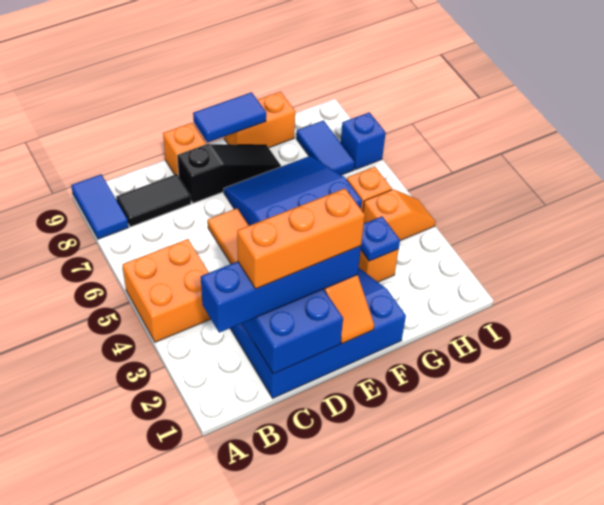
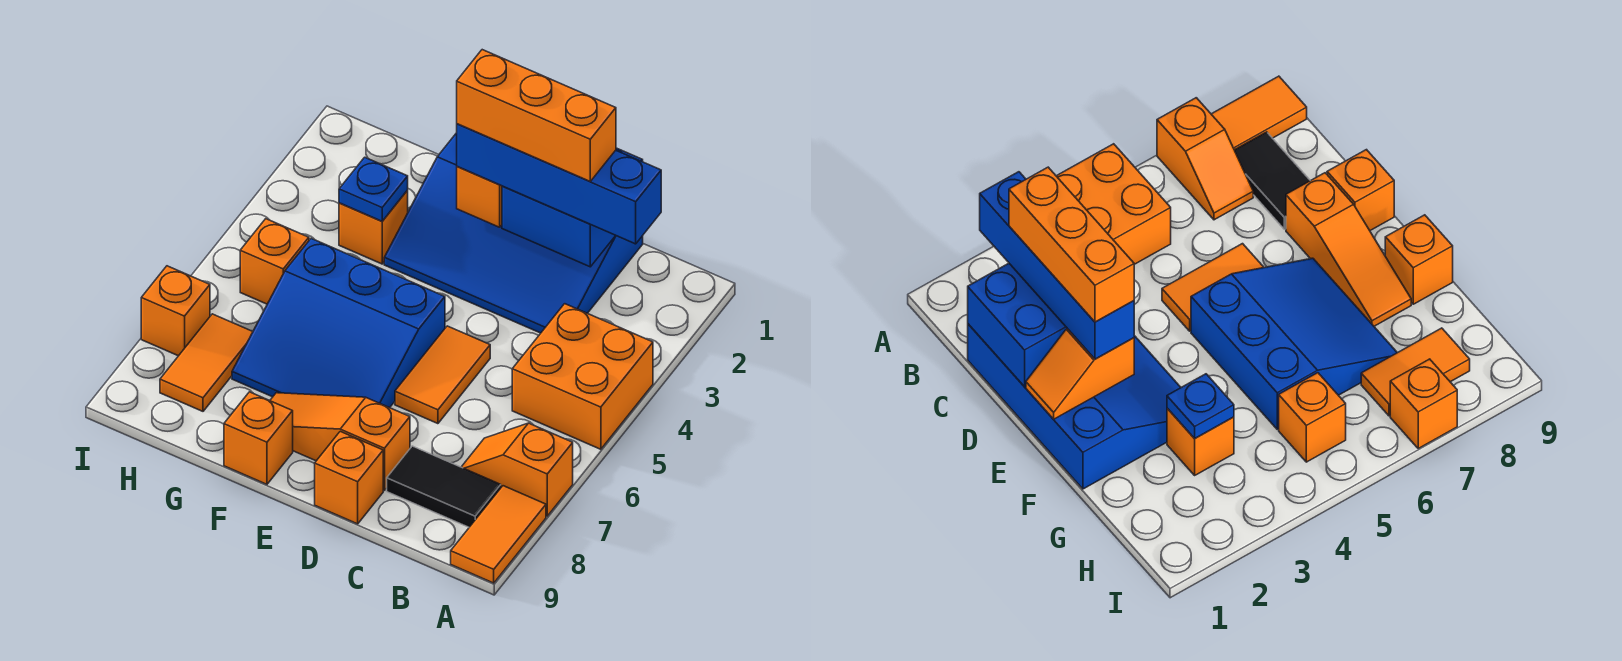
blue tile A8:A9 level 1 -> orange tile A8:A9 level 1
black slope D8:F8 level 1 top D -> orange slope D8:F8 level 1 top D
blue tile E9:F9 level 2 -> none
orange brick F9:G9 level 1 -> orange brick F9 level 1
orange slope H4:I4 level 1 top H -> orange slope A7:B7 level 1 top A
blue tile H7:H8 level 1 -> orange tile H7:H8 level 1
blue brick I7 level 1 -> orange brick I7 level 1

